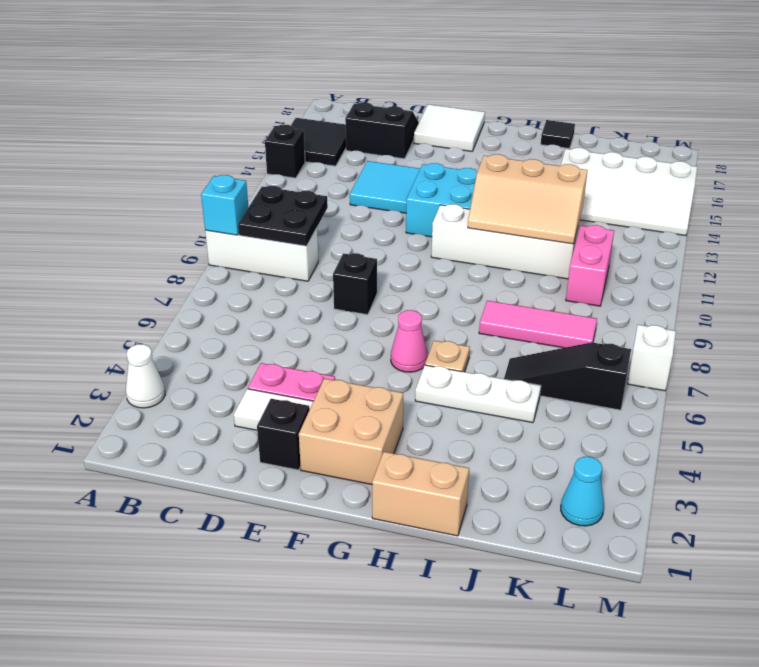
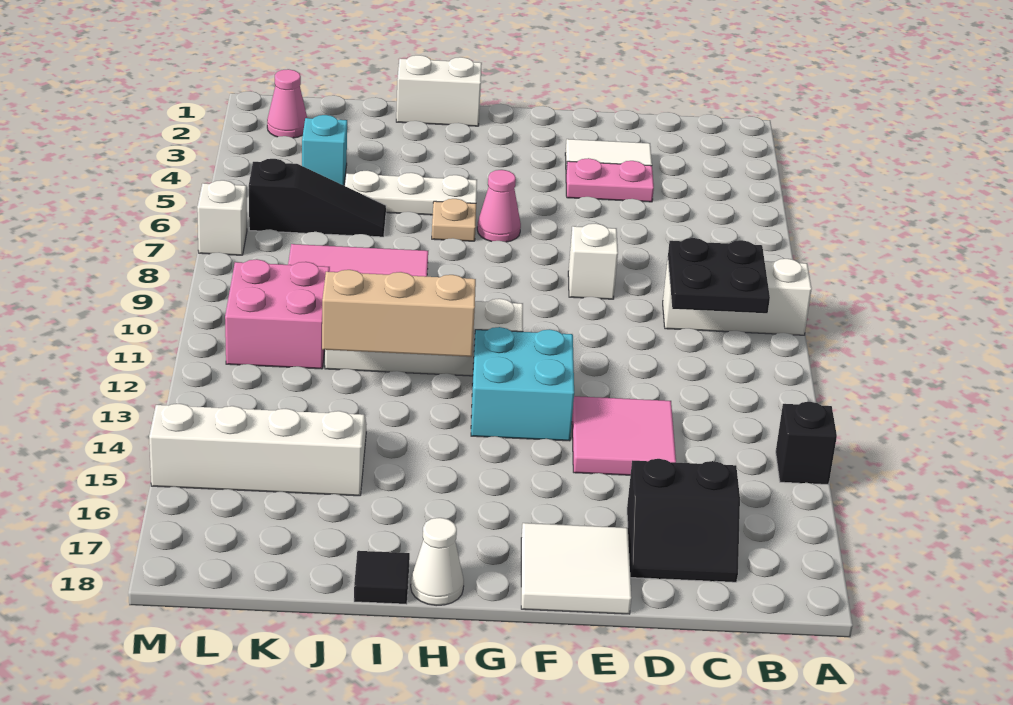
white cone A3 level 1 -> white cone H18 level 1
cyan brick A9 level 2 -> cyan brick K4 level 1
black tile A15:B16 level 1 -> none
cyan tile D13:E14 level 1 -> pink tile D13:E14 level 1
black brick E2 level 1 -> none
black brick E8 level 1 -> white brick E8 level 1
tan brick F2:G3 level 1 -> none
tan brick H1:I1 level 1 -> white brick H1:I1 level 1
pink brick K10:K11 level 1 -> pink brick K10:L11 level 1
cyan cone L2 level 1 -> pink cone L2 level 1

